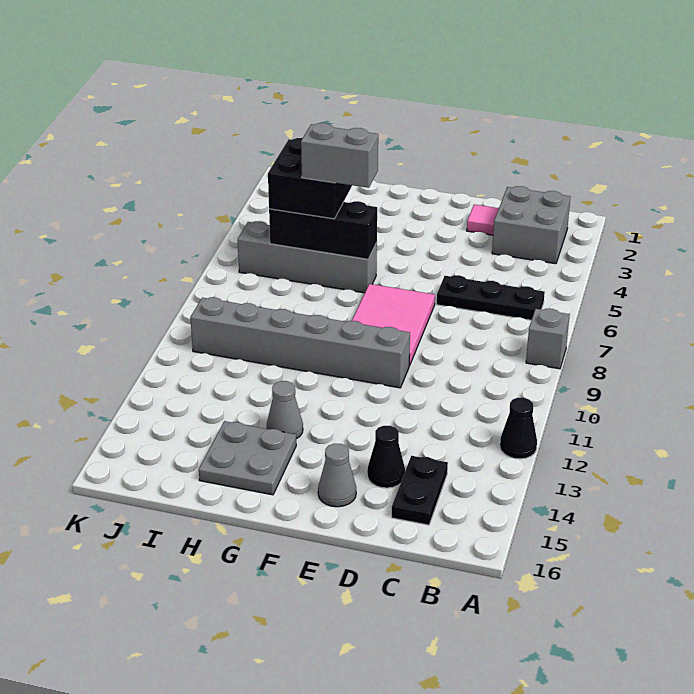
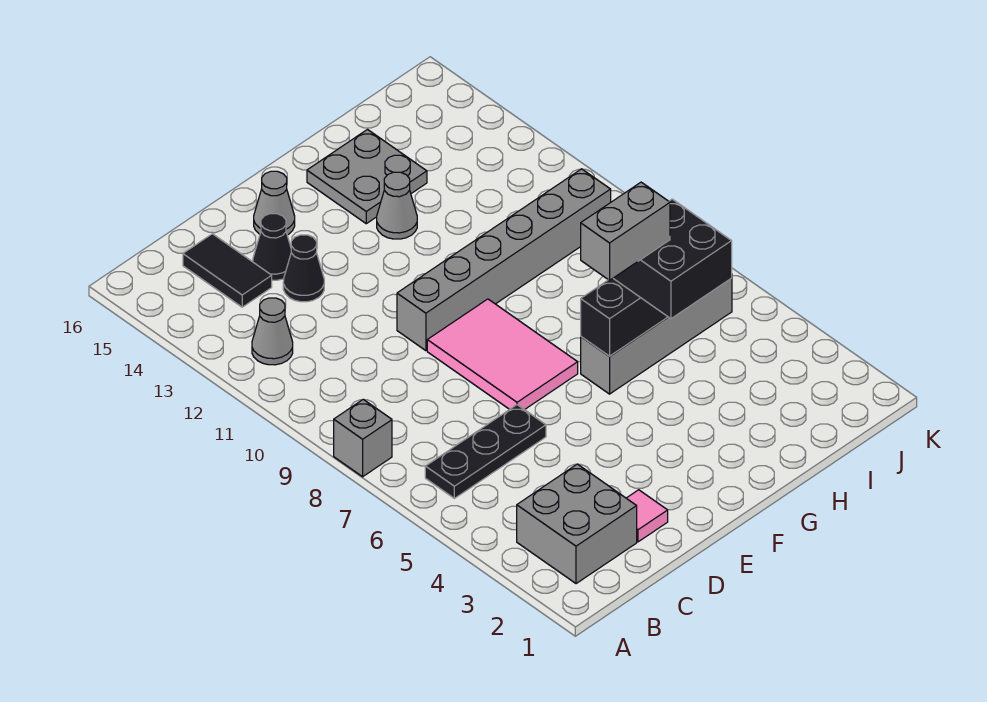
black cone A12 level 1 -> black cone D13 level 1
none -> grey cone B12 level 1
black plate C14:C15 level 1 -> black tile C14:C15 level 1

